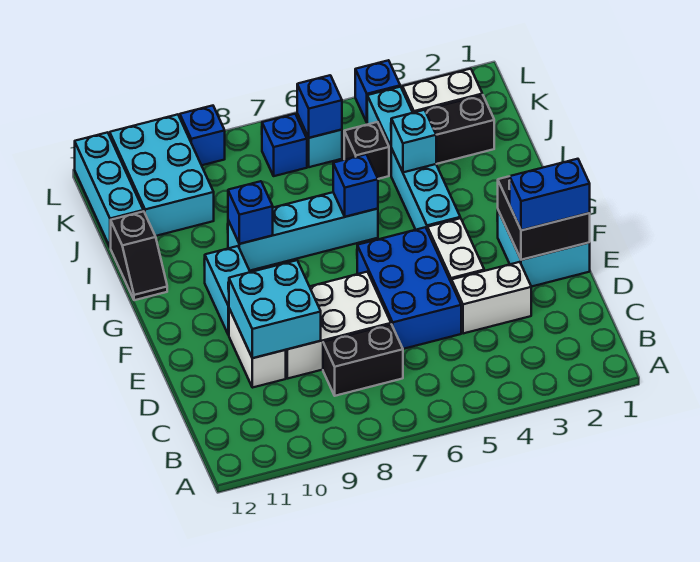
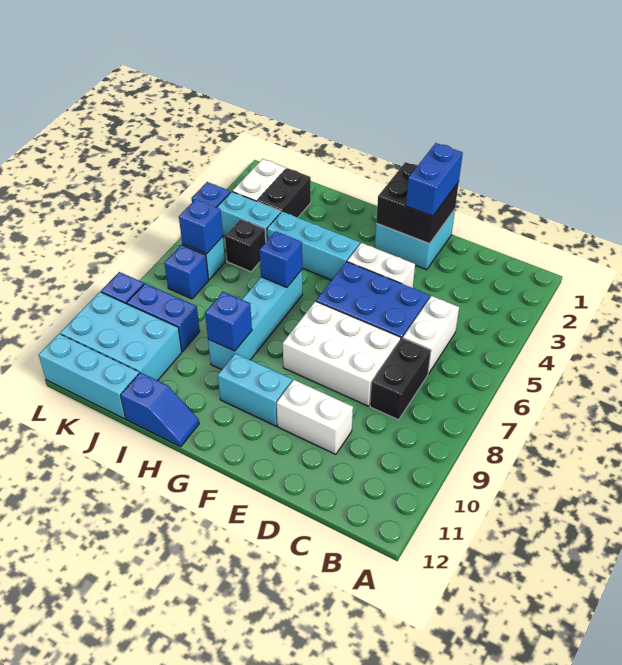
white brick D3:D4 level 1 -> white brick C5:C6 level 1
white brick D7:E9 level 1 -> white brick D7:F8 level 1
cyan brick D9:E10 level 2 -> none
black slope H12:I12 level 1 top I -> blue slope H12:I12 level 1 top I
cyan brick I4 level 2 -> none
none -> blue brick J9:K9 level 1

